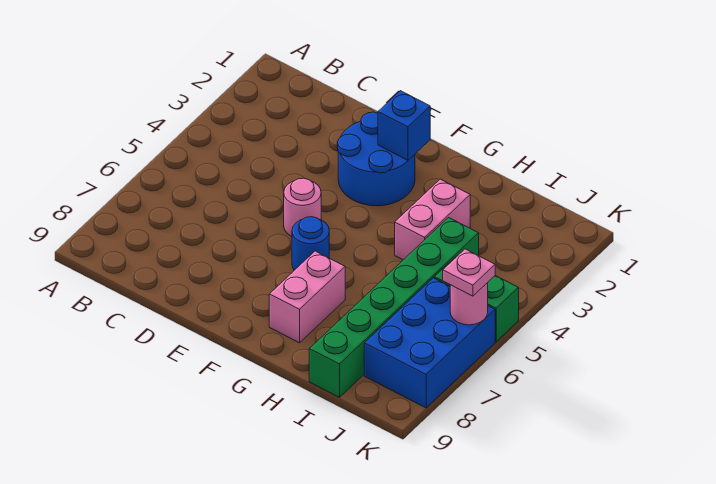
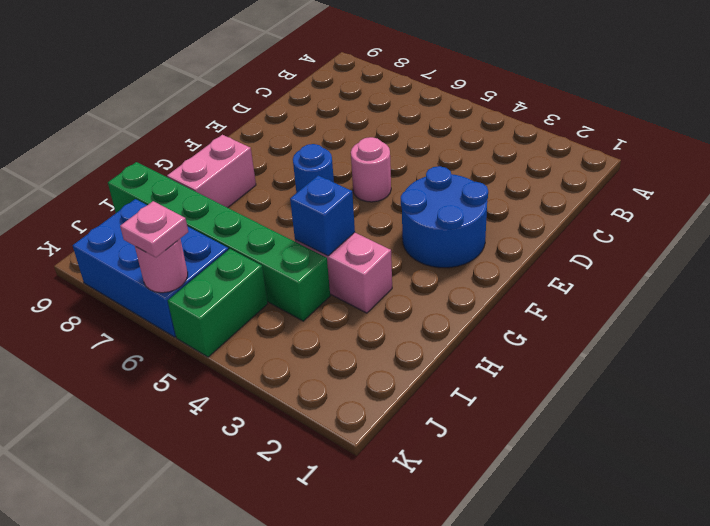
blue brick F2 level 2 -> blue brick H4 level 2
pink brick G7:G8 level 1 -> pink brick G8:H8 level 1

